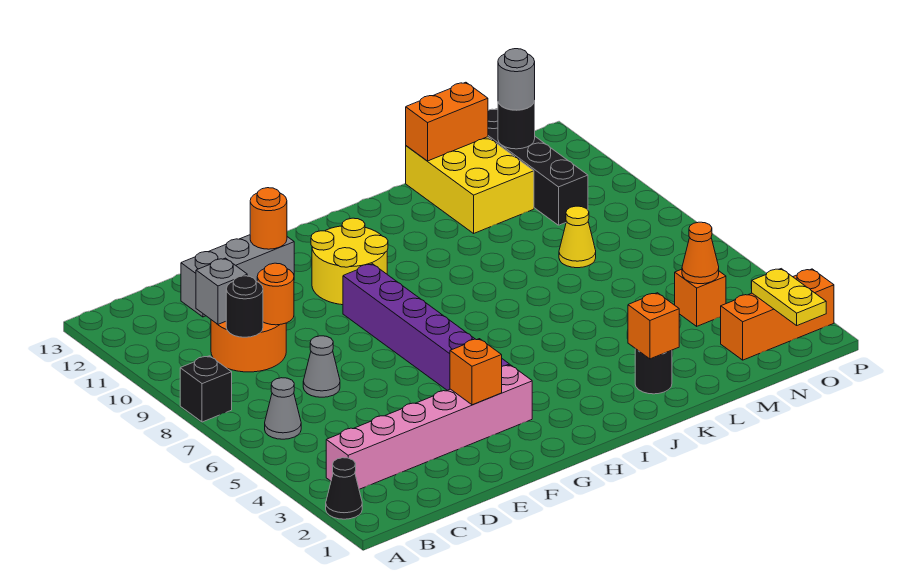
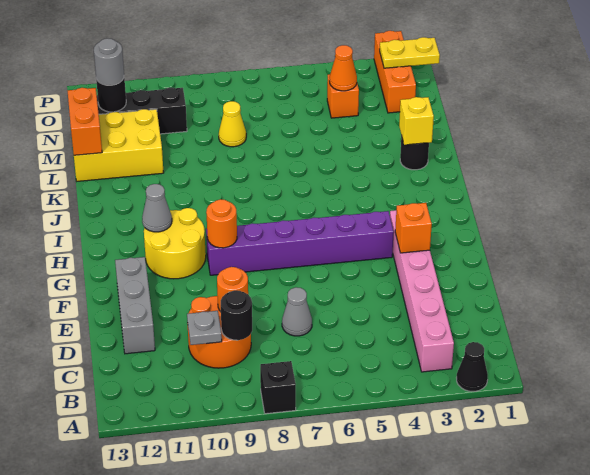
grey cone B6 level 1 -> grey cone H11 level 2
grey brick C10 level 2 -> grey plate C10 level 2
orange round brick F12 level 2 -> orange round brick G9 level 2
orange brick K2 level 2 -> yellow brick K2 level 2

